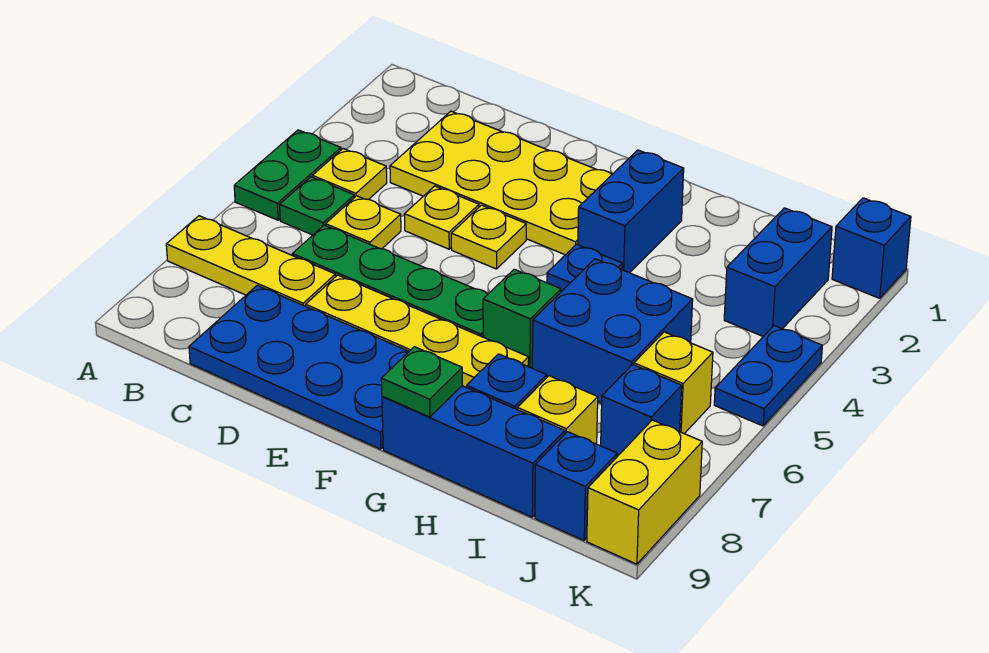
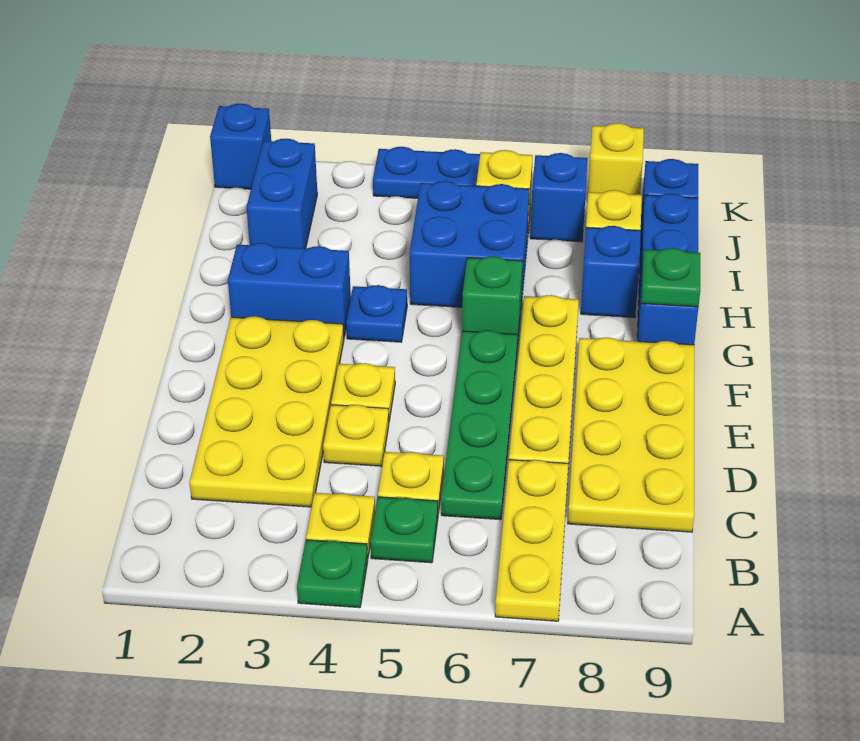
green plate A4:A5 level 1 -> green plate A4 level 1
blue plate C8:F9 level 1 -> yellow plate C8:F9 level 1
blue brick J2:J3 level 1 -> blue brick I2:J2 level 1
yellow brick K8:K9 level 1 -> yellow brick K8 level 1

